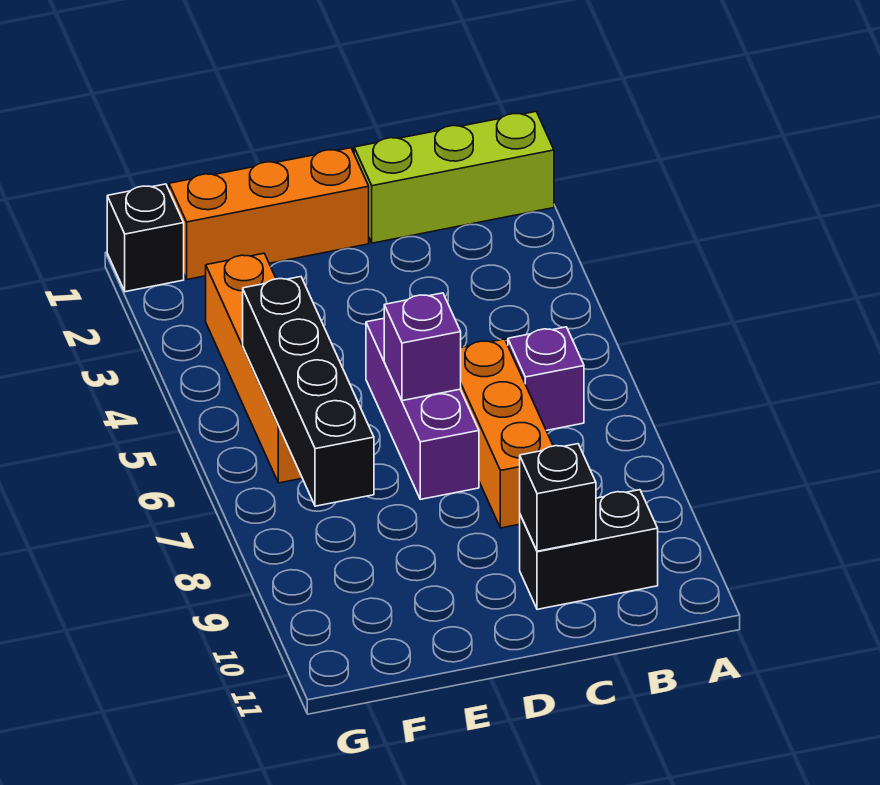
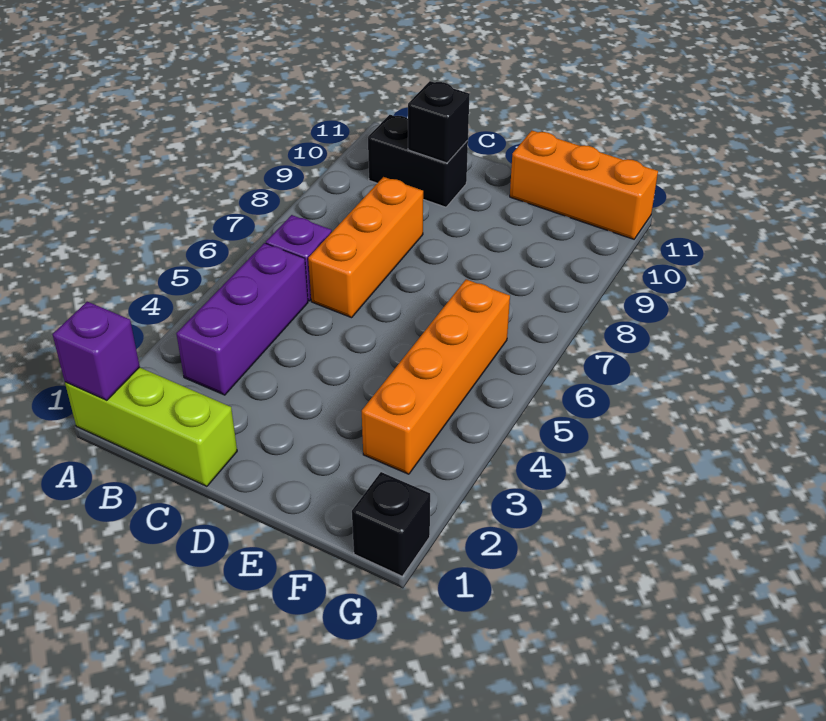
orange brick D1:F1 level 1 -> orange brick E11:G11 level 1
purple brick D5:D7 level 1 -> purple brick B3:B5 level 1
purple brick D6 level 2 -> purple brick A1 level 2
black brick F5:F8 level 2 -> none

